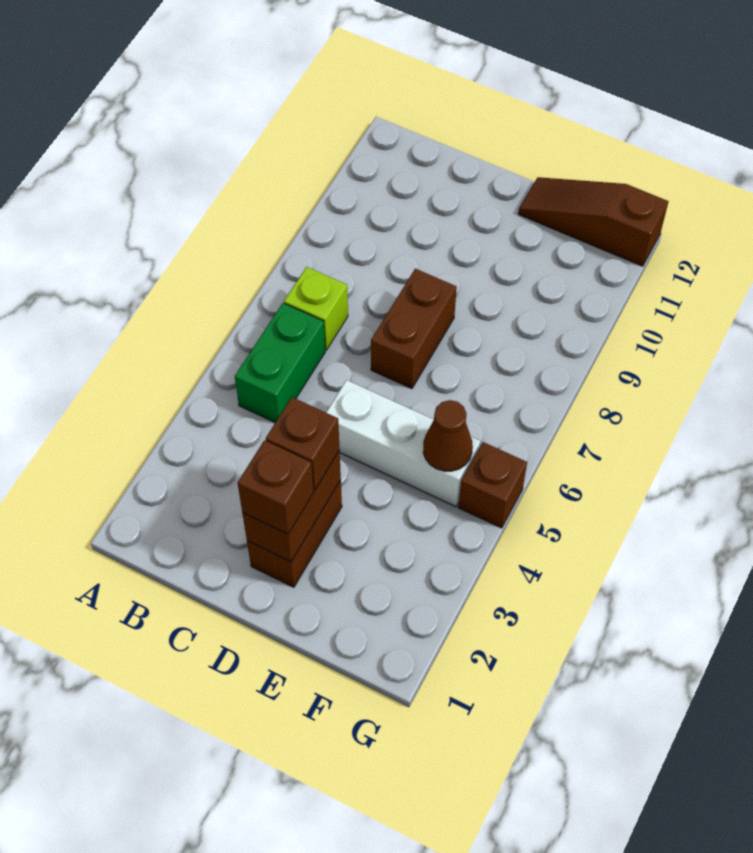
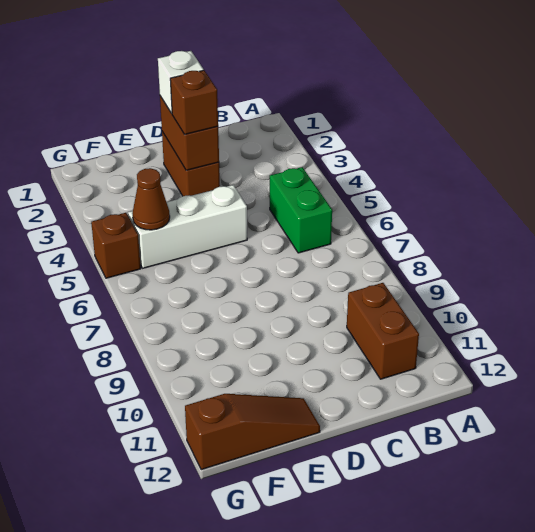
lime brick B7 level 1 -> none
brown brick D2 level 3 -> white brick D2 level 3
brown brick D7:D8 level 1 -> brown brick B10:B11 level 1

